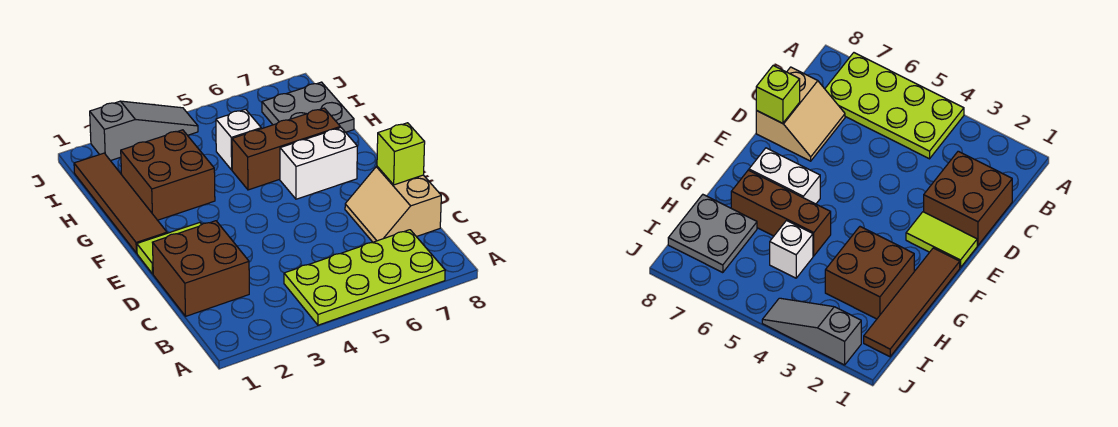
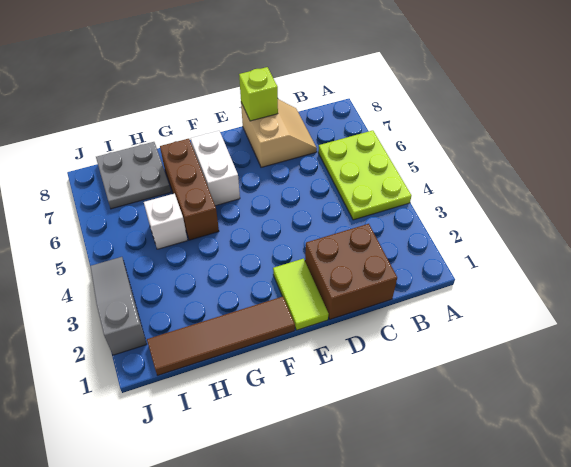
lime plate A4:B7 level 1 -> lime plate A4:B6 level 1
tan slope C7:D8 level 1 top 8 -> tan slope C7:D8 level 1 top D
brown brick G2:H3 level 1 -> none

